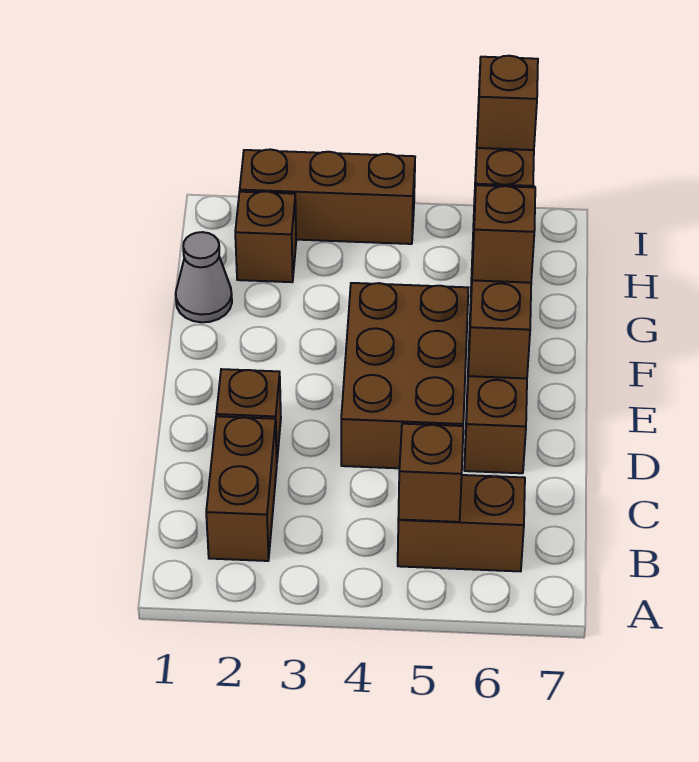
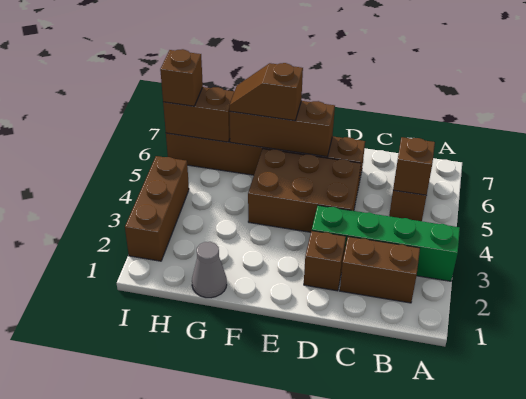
none -> green brick A3:D3 level 1
brown brick H2 level 1 -> none

